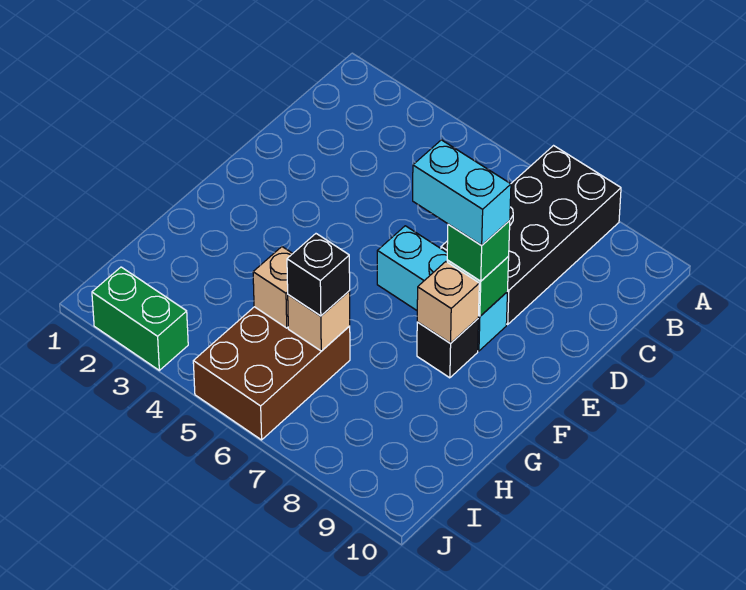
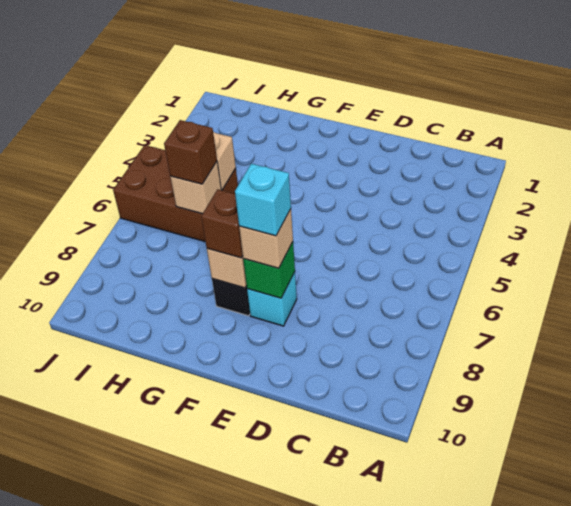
black brick A7:D8 level 1 -> none
cyan brick E6:E8 level 1 -> cyan brick E8 level 1
cyan brick E7:E8 level 4 -> cyan brick E8 level 4
green brick E8 level 3 -> tan brick E8 level 3
none -> brown brick F8 level 3
black brick H6 level 3 -> brown brick H6 level 3
green brick J2:J3 level 1 -> none

